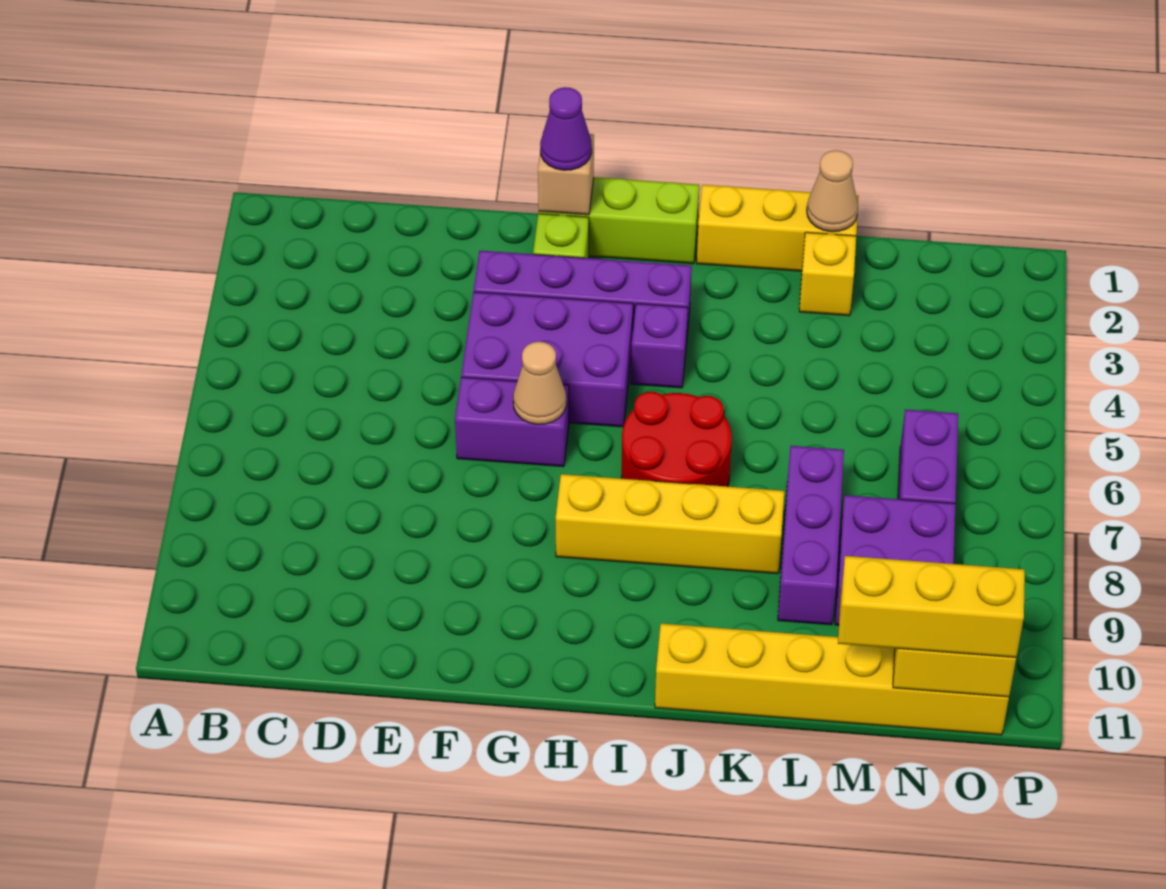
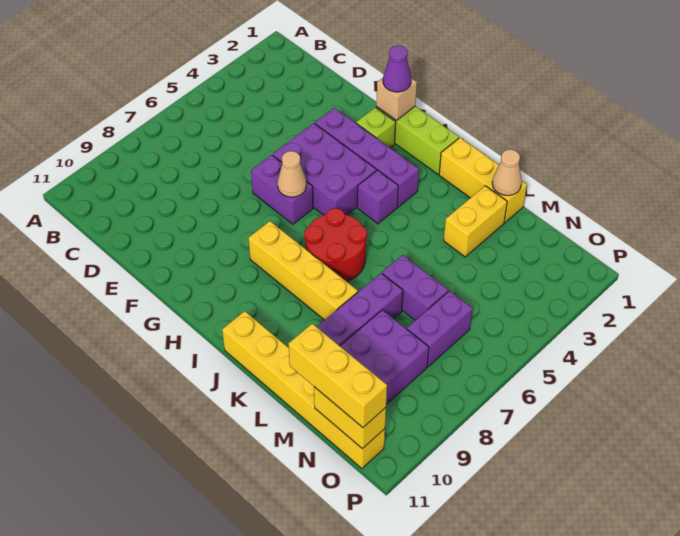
yellow brick L2 level 1 -> yellow brick L2:L3 level 1
none -> purple brick L6:M6 level 1

